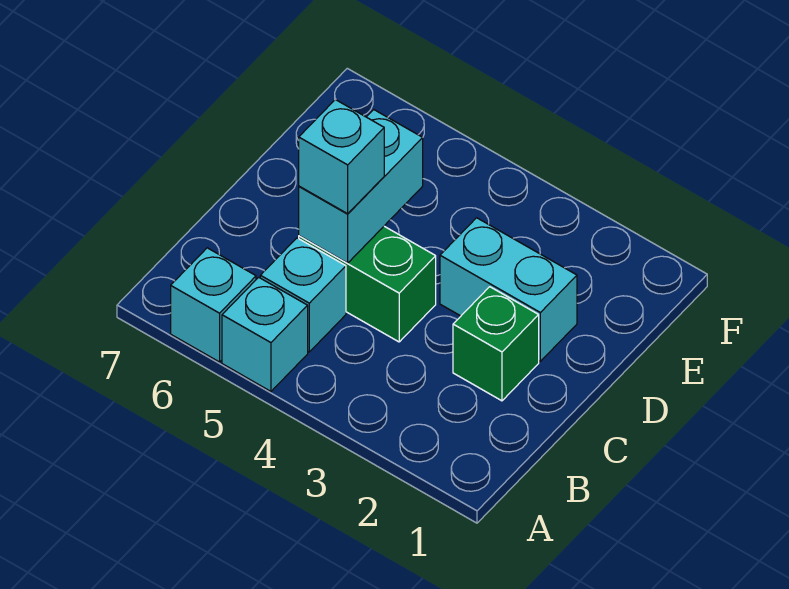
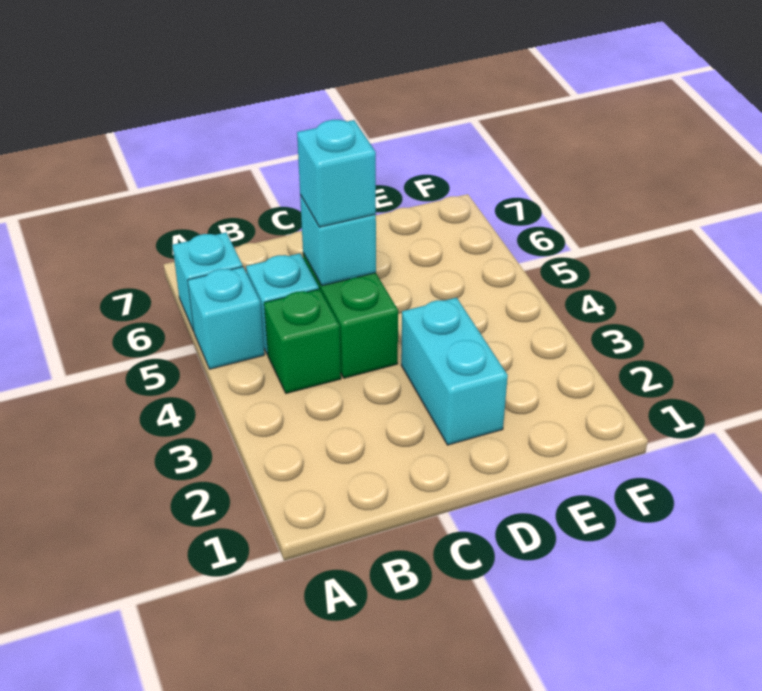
green brick C2 level 1 -> green brick B4 level 1
cyan brick C5:D5 level 2 -> cyan brick C5 level 2

